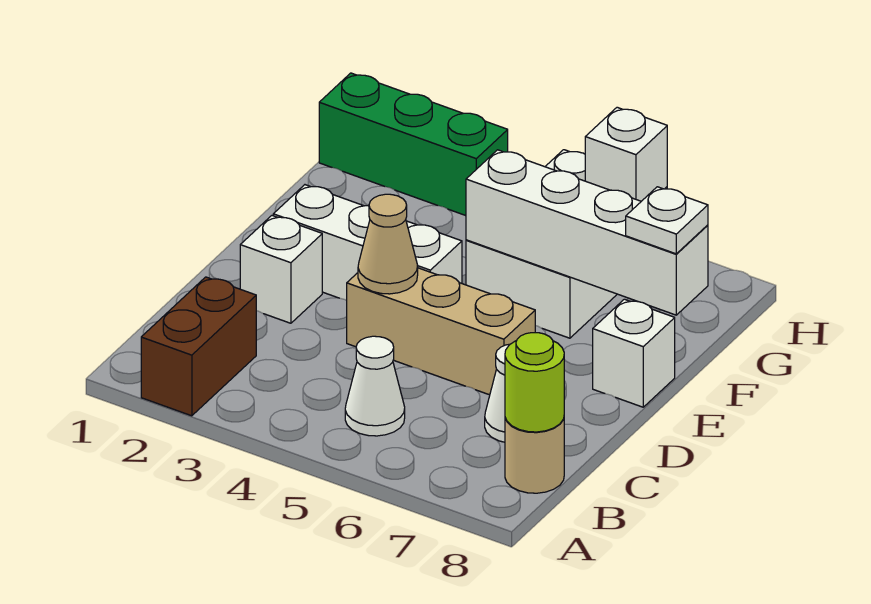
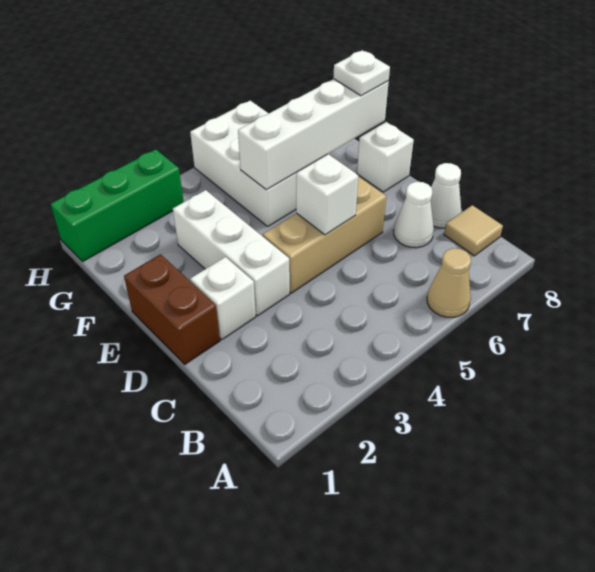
brown brick A2:B2 level 1 -> brown brick D1:E1 level 1
white cone B5 level 1 -> white cone C8 level 1
tan round brick B8 level 1 -> tan tile B8 level 1
lime round brick B8 level 2 -> none
tan cone D4 level 2 -> tan cone A6 level 1
white brick E2:E4 level 1 -> white brick D3:F3 level 1
white brick H6 level 2 -> white brick D5 level 2

